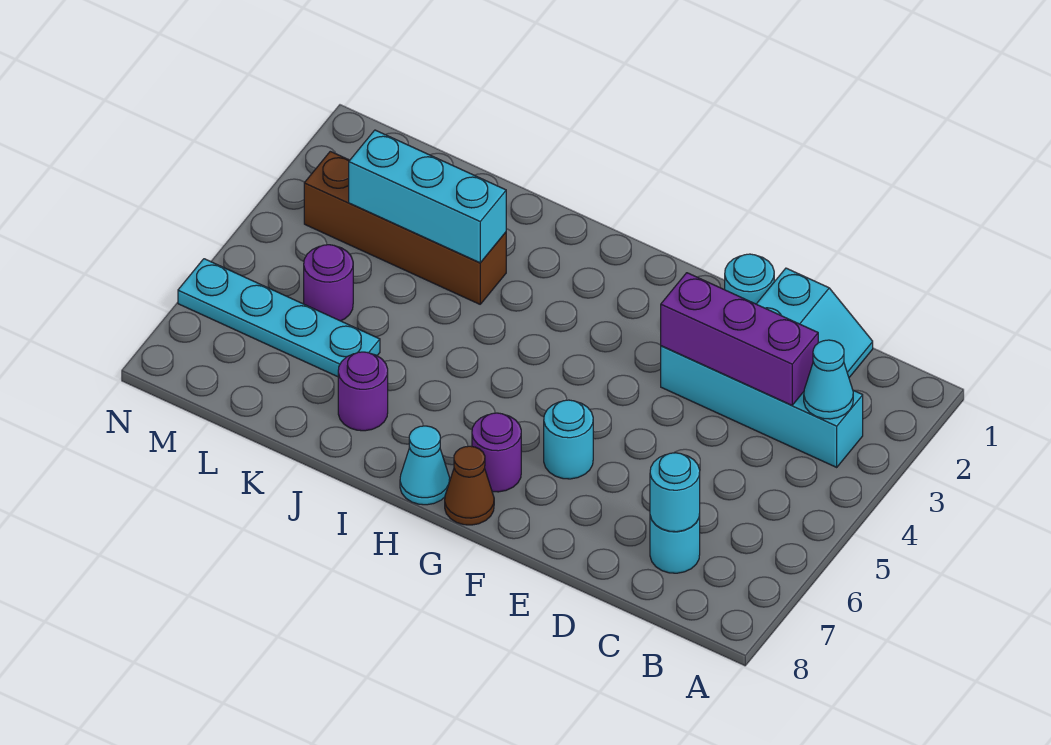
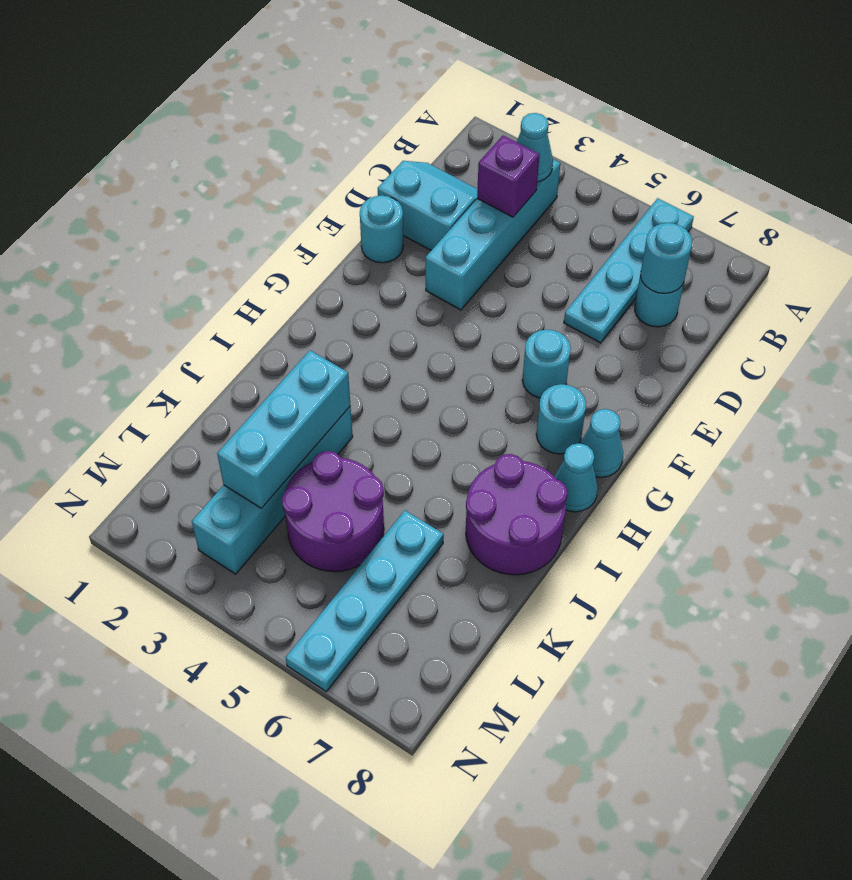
none -> cyan plate A6:D6 level 1
purple brick C3:E3 level 2 -> purple brick C3 level 2
purple round brick G7 level 1 -> cyan round brick G7 level 1
brown cone G8 level 1 -> cyan cone G8 level 1
brown brick J3:M3 level 1 -> cyan brick J3:M3 level 1
purple round brick J7 level 1 -> purple round brick I7:J8 level 1
purple round brick L5 level 1 -> purple round brick K4:L5 level 1

